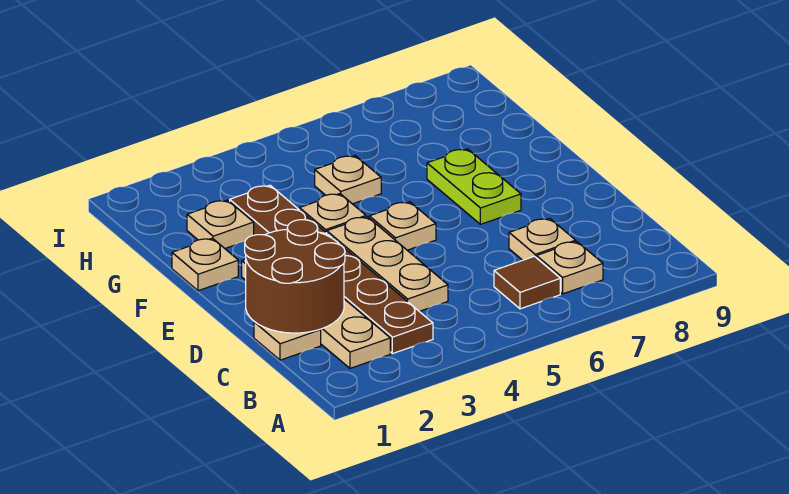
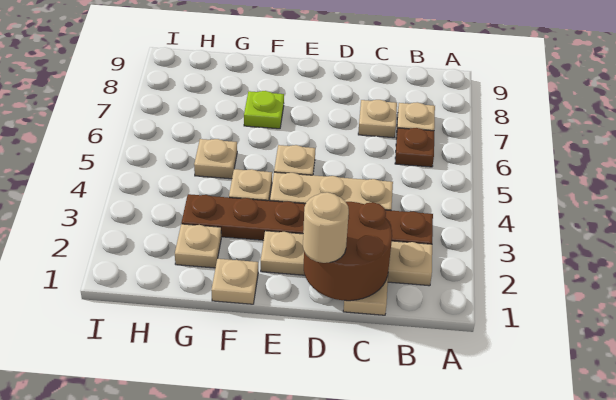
brown tile B6 level 1 -> brown plate B6 level 1
none -> tan round brick D1 level 3
lime plate E7:F7 level 1 -> lime plate F7 level 1

